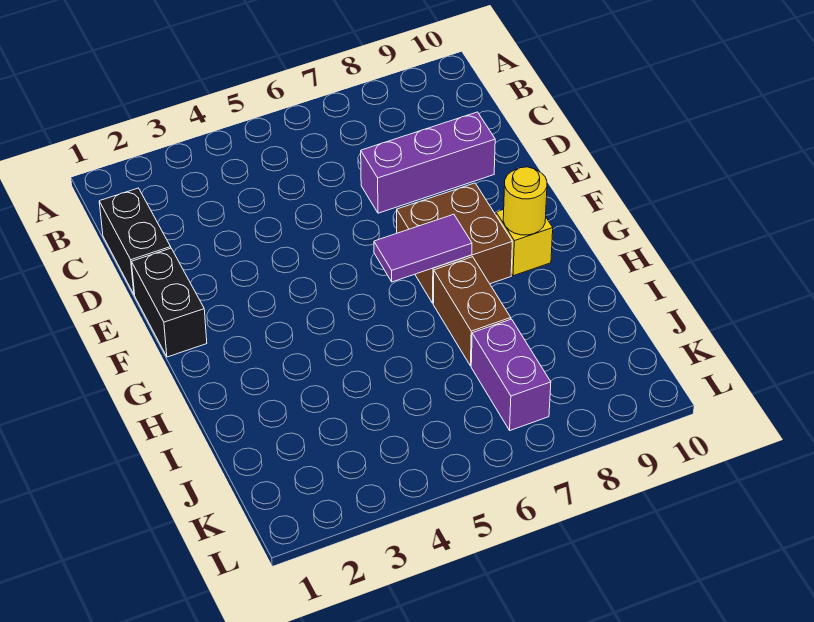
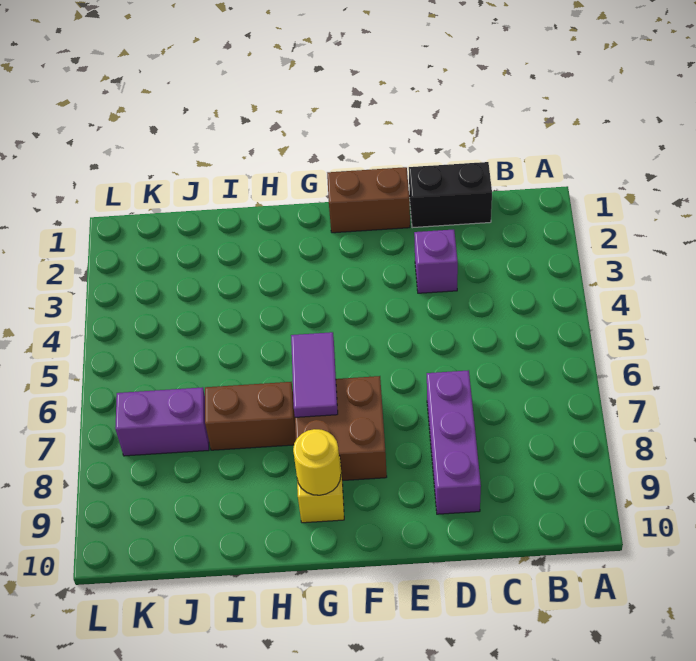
none -> purple brick D3 level 1
black brick E1:F1 level 1 -> brown brick E1:F1 level 1

